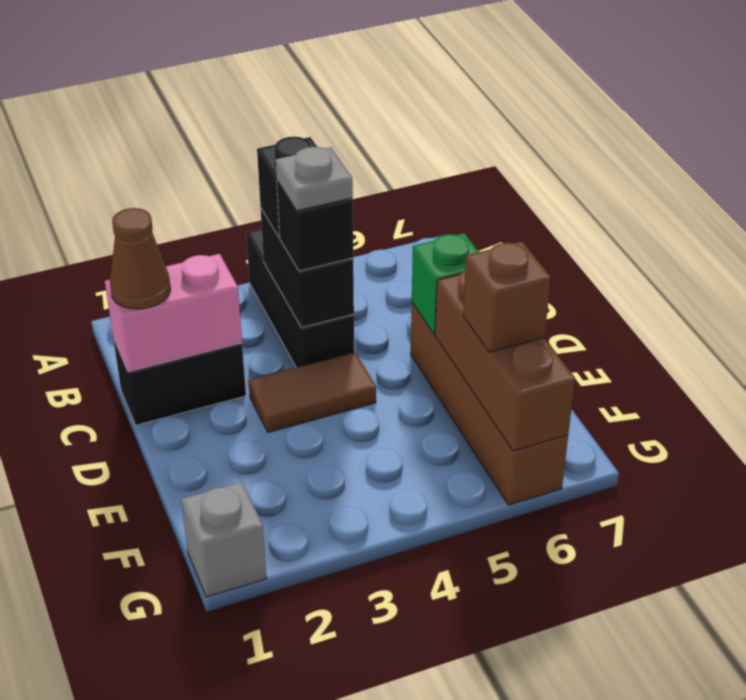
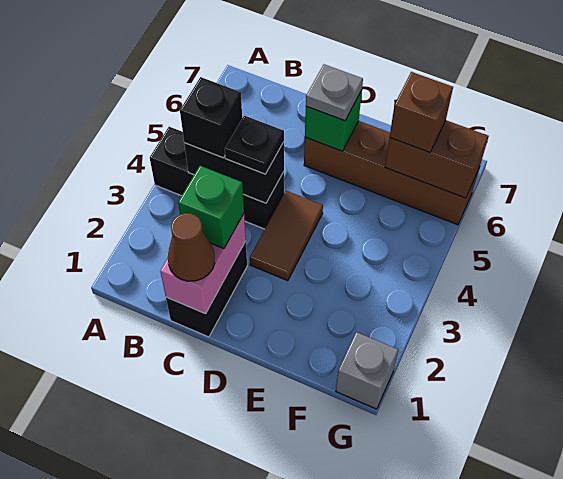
none -> green brick C2 level 3
black brick C4 level 3 -> black plate C4 level 3
grey plate C4 level 4 -> grey plate D6 level 3
brown brick E6:G6 level 2 -> brown brick F6:G6 level 2

